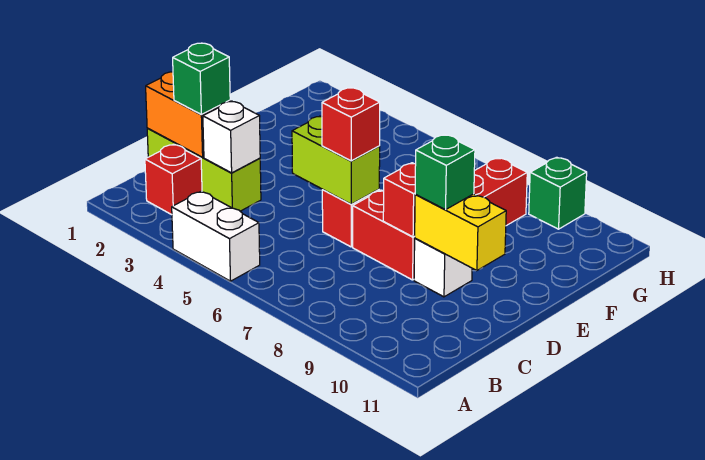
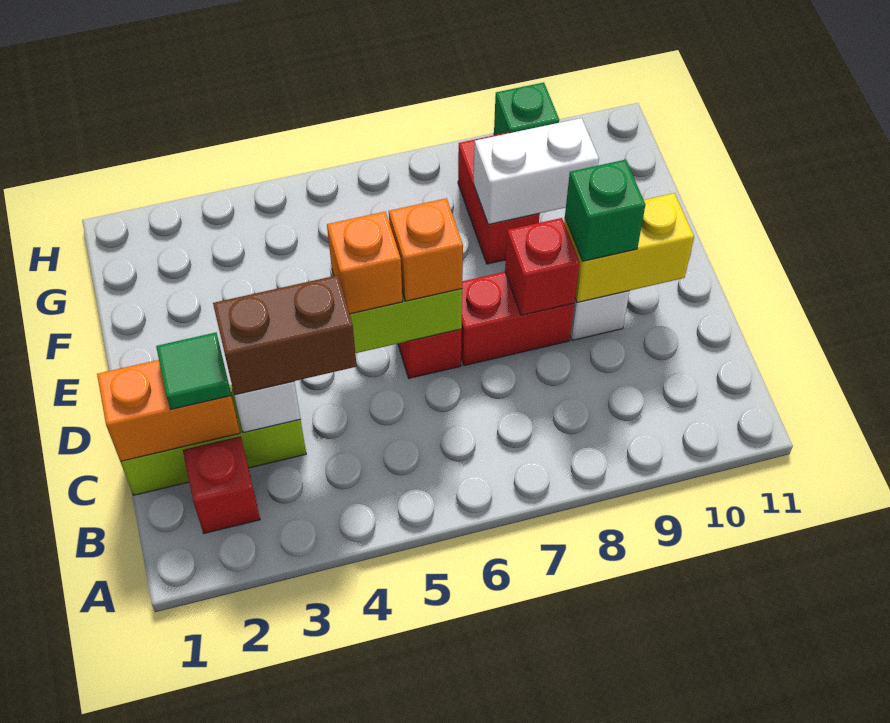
white brick A4:A5 level 1 -> white brick F8:F9 level 2
green brick C2 level 3 -> green tile C2 level 3
none -> brown brick C3:C4 level 3
none -> orange brick D5 level 3
red brick D6 level 3 -> orange brick D6 level 3

